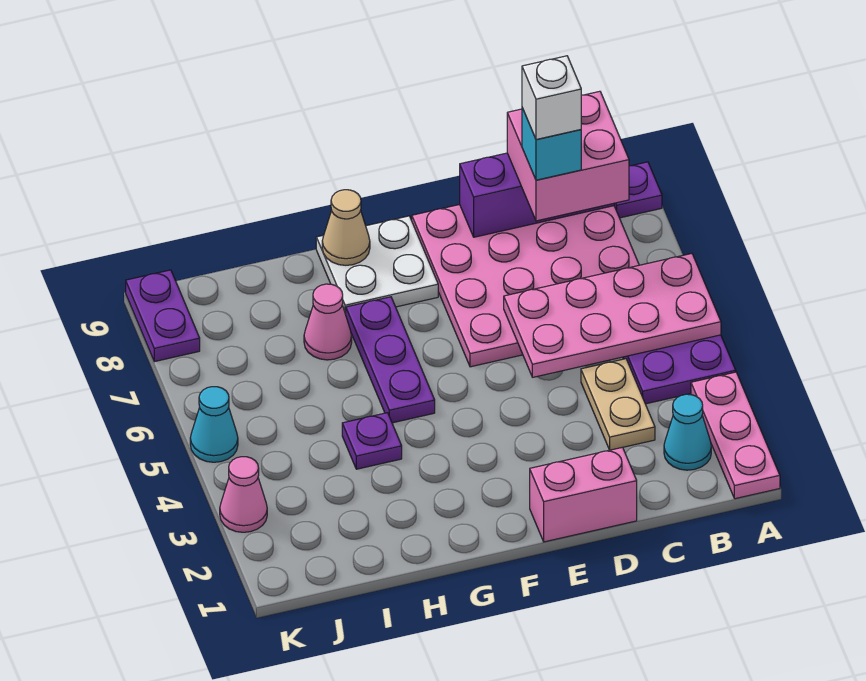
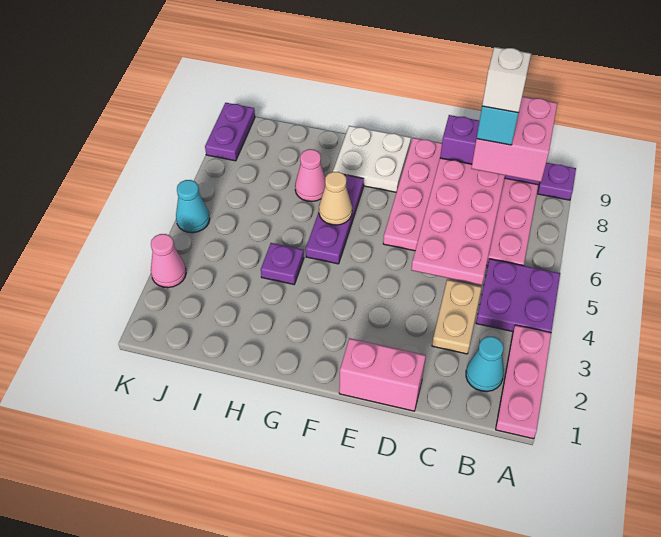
pink plate A5:D6 level 2 -> pink plate C5:D8 level 2
tan cone G9 level 2 -> tan cone G6 level 2

